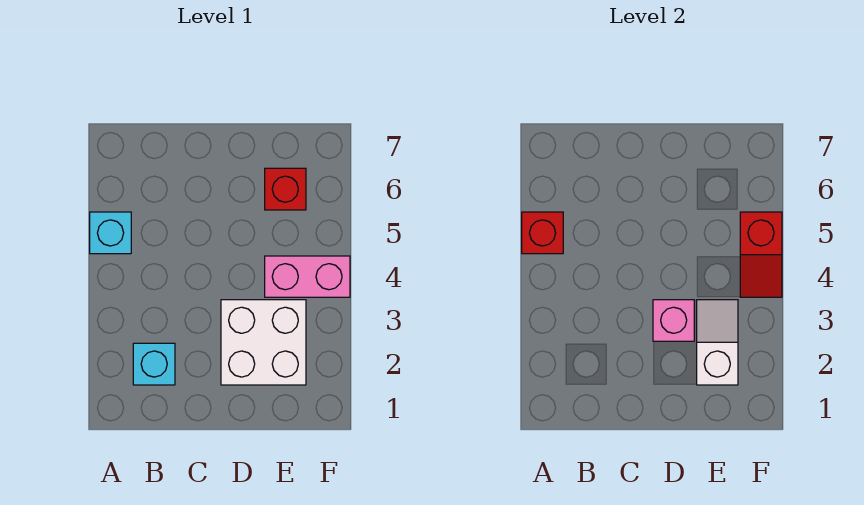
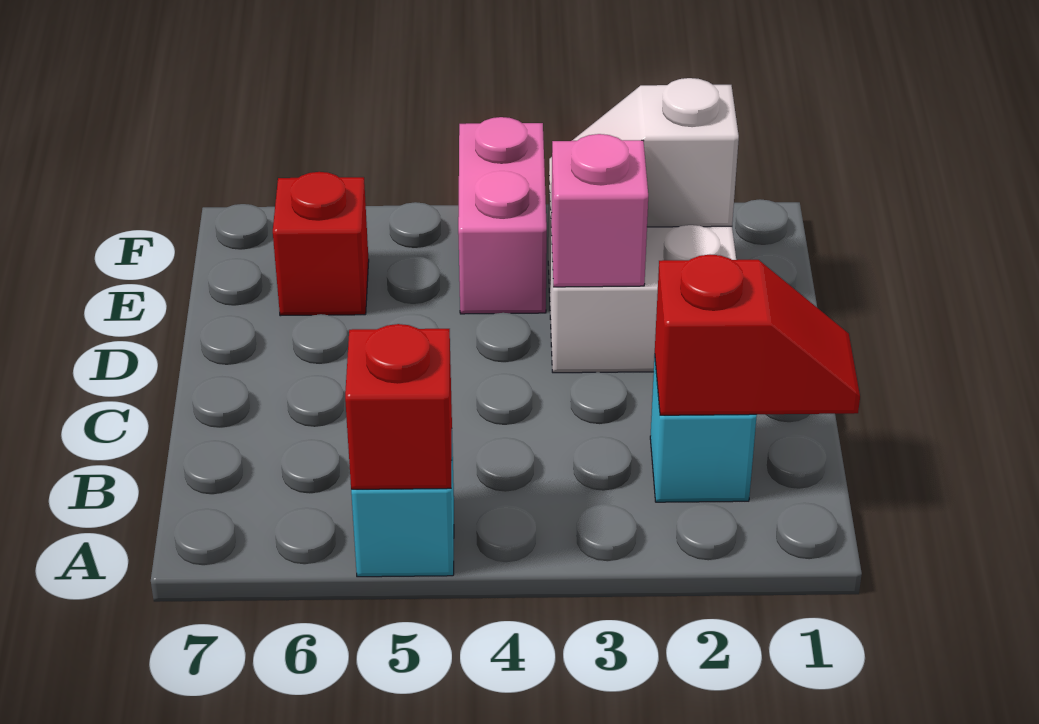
red slope F4:F5 level 2 top 5 -> red slope B1:B2 level 2 top 2

